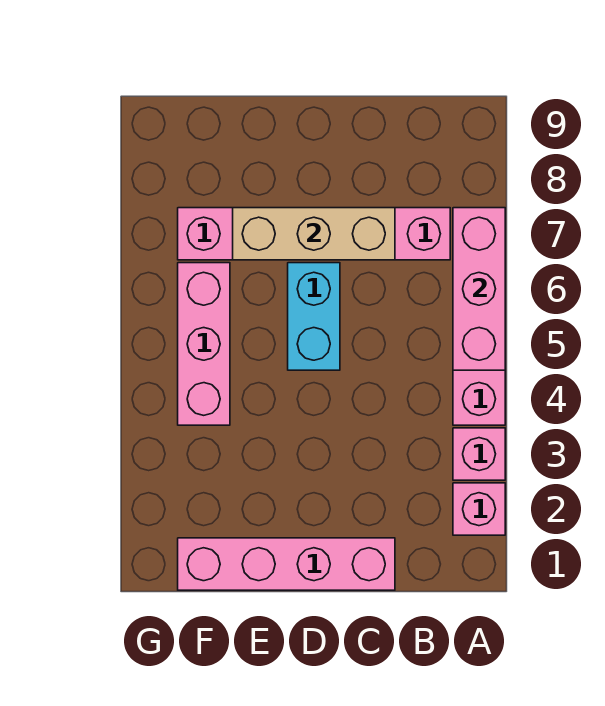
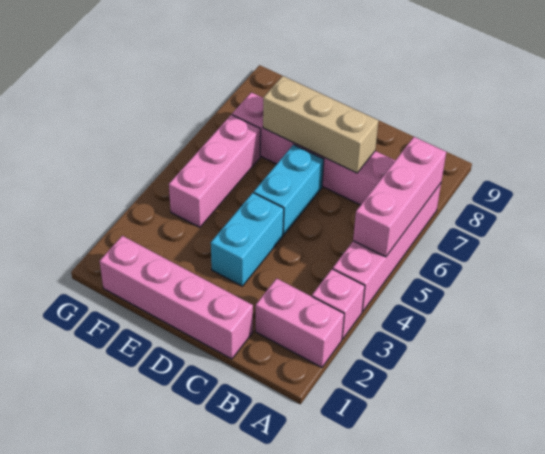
pink brick A2 level 1 -> pink brick A2:B2 level 1
none -> cyan brick D3:D4 level 1

